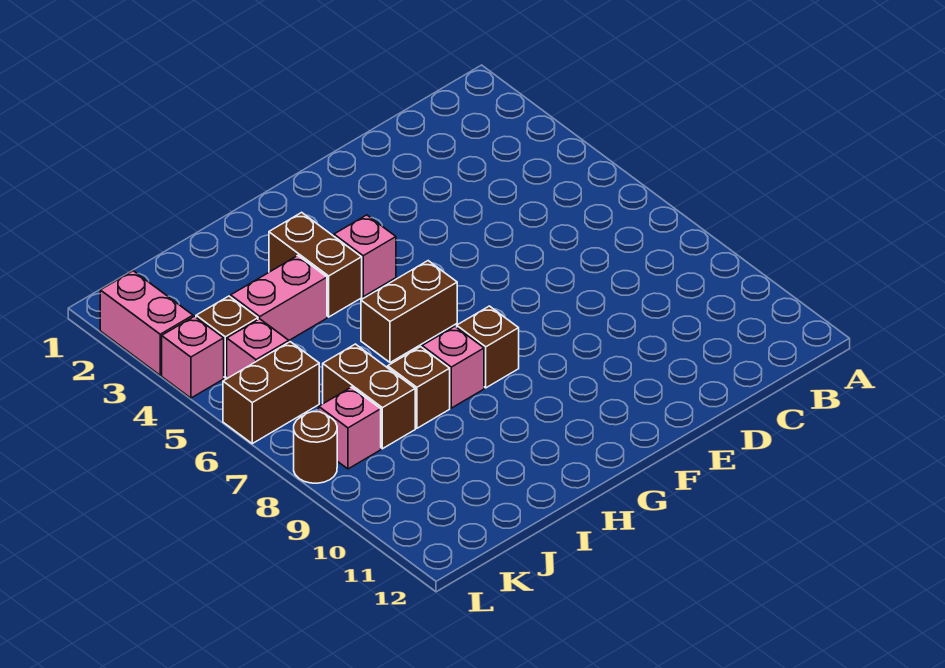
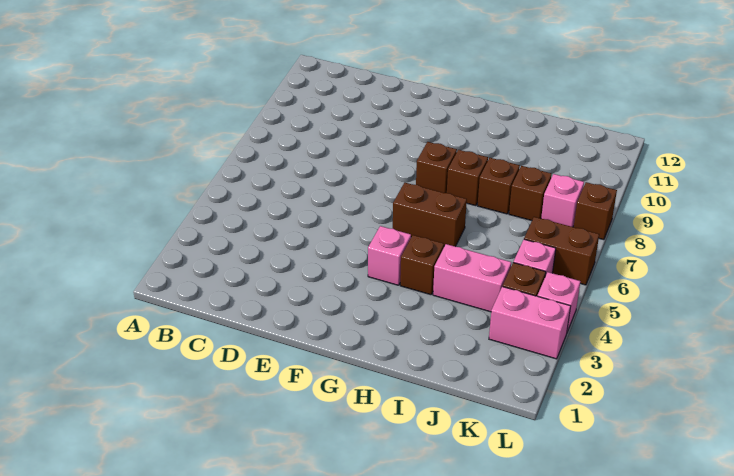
brown brick H3:H4 level 1 -> brown brick H4 level 1
pink brick H8 level 1 -> brown brick H8 level 1
brown brick J7:J8 level 1 -> brown brick J8 level 1
pink brick L2:L3 level 1 -> pink brick K3:L3 level 1
brown round brick L8 level 1 -> brown brick L8 level 1

